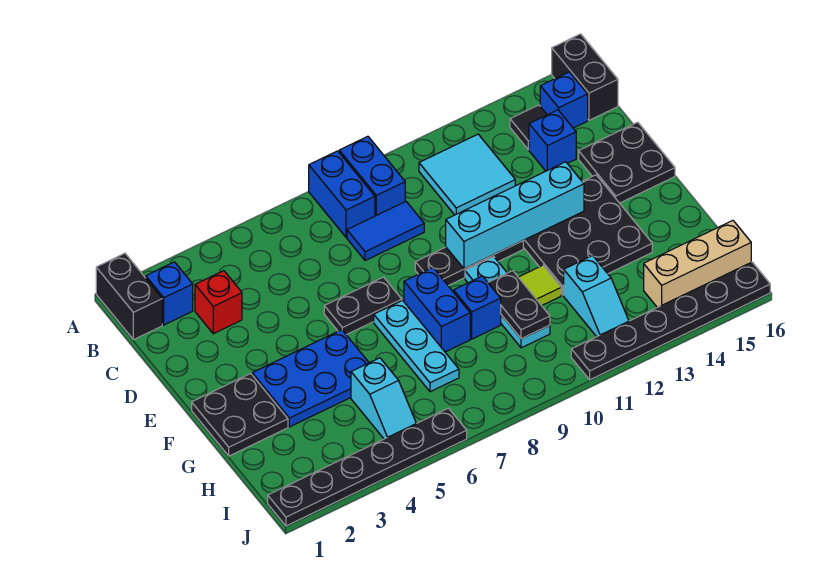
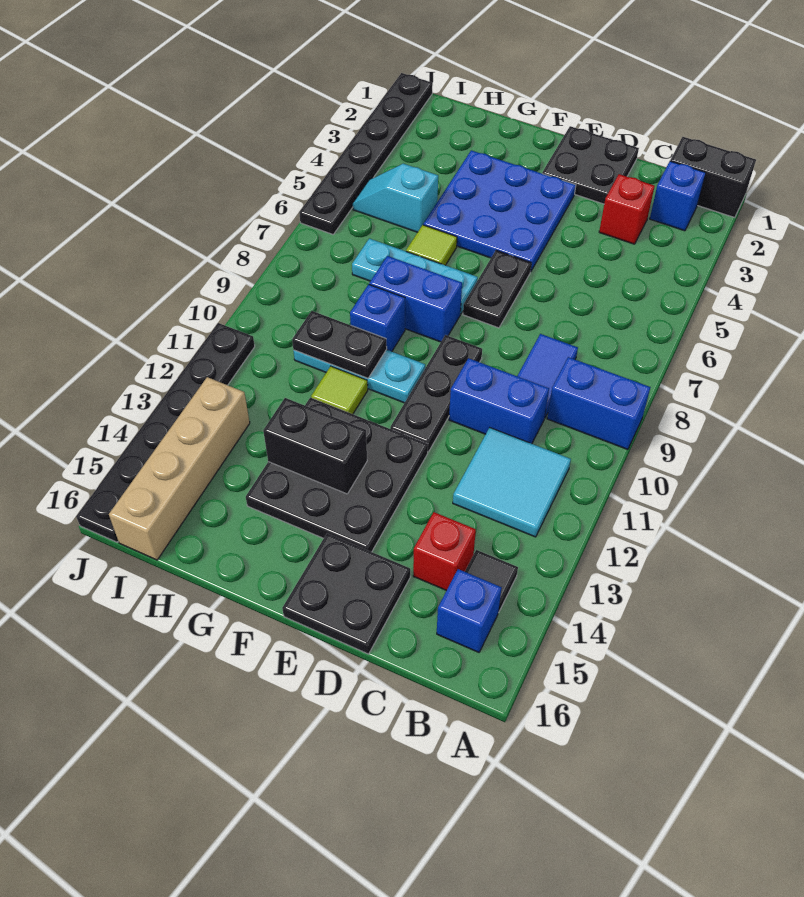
blue brick A8:B8 level 1 -> blue brick C10:D10 level 1
black brick A16:B16 level 1 -> black brick F13:G13 level 2
blue brick C14 level 1 -> red brick C14 level 1
cyan brick E10:E13 level 2 -> none
black plate F1:G2 level 1 -> black plate D1:E2 level 1
blue plate F3:G5 level 1 -> blue plate E3:G5 level 1
none -> lime tile G6 level 1
cyan slope H12:I12 level 1 top H -> none
tan brick I14:I16 level 1 -> tan brick I13:I16 level 1

